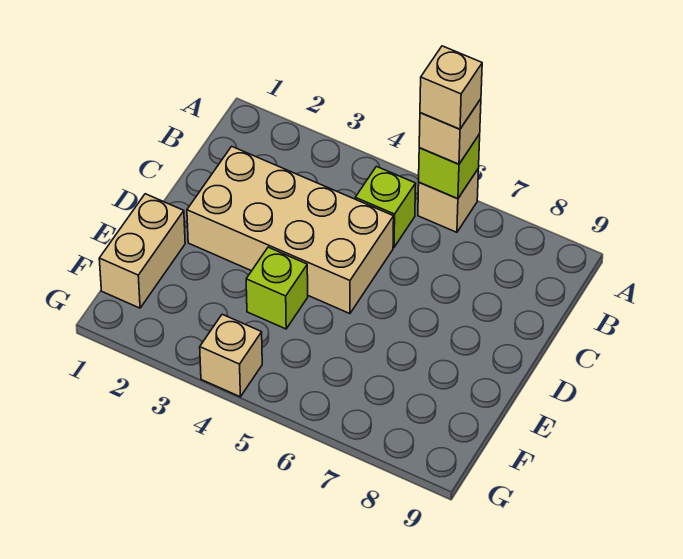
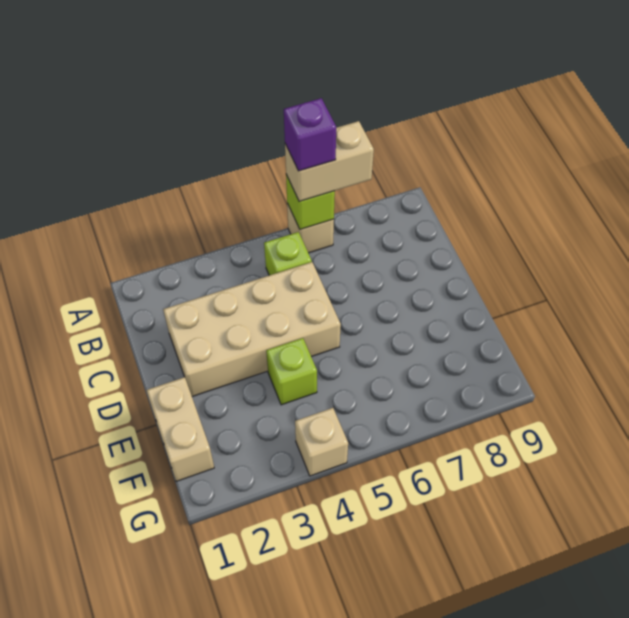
tan brick A6 level 3 -> tan brick A6:A7 level 3
tan brick A6 level 4 -> purple brick A6 level 4

